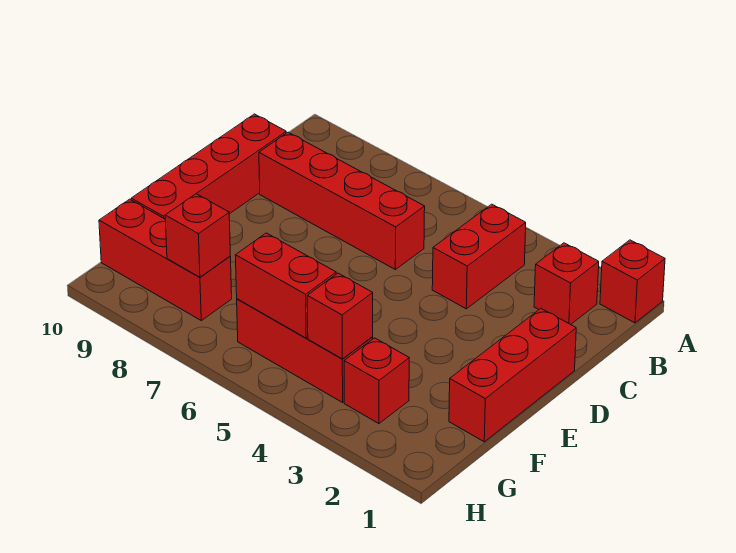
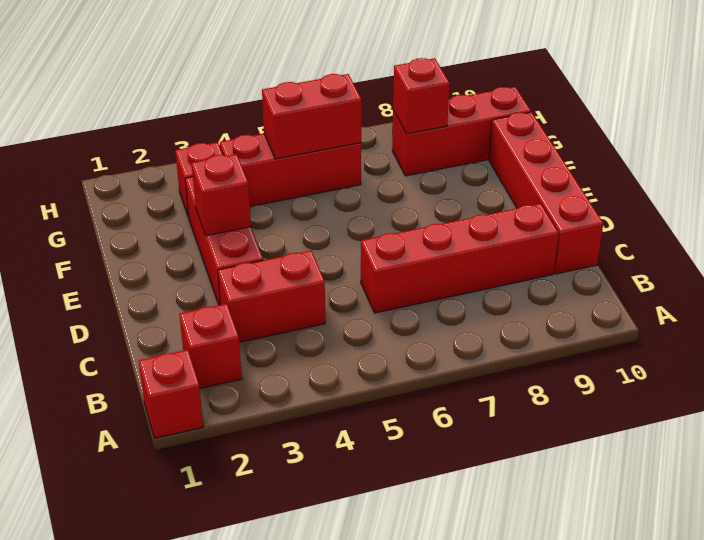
red brick B4:C4 level 1 -> red brick C3:C4 level 1
red brick D1:F1 level 1 -> red brick D3:F3 level 1
red brick G4 level 2 -> red brick E3 level 2

